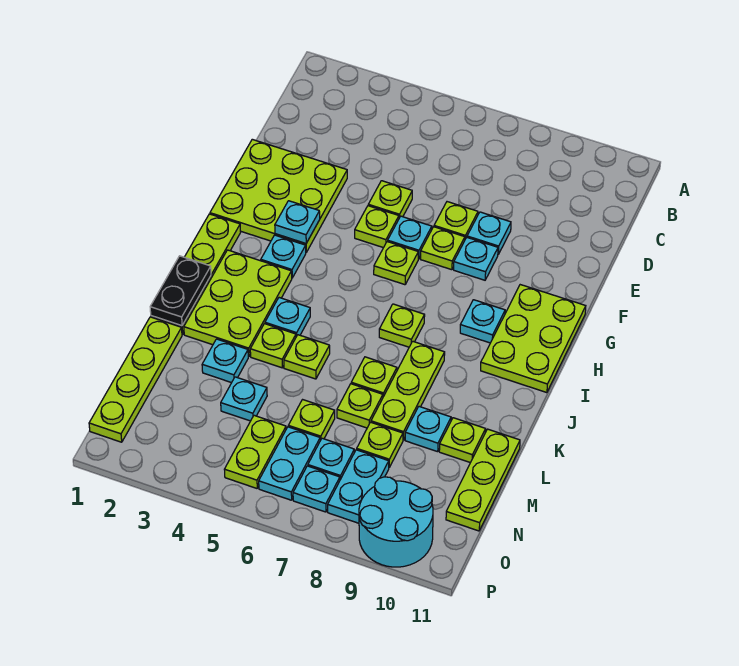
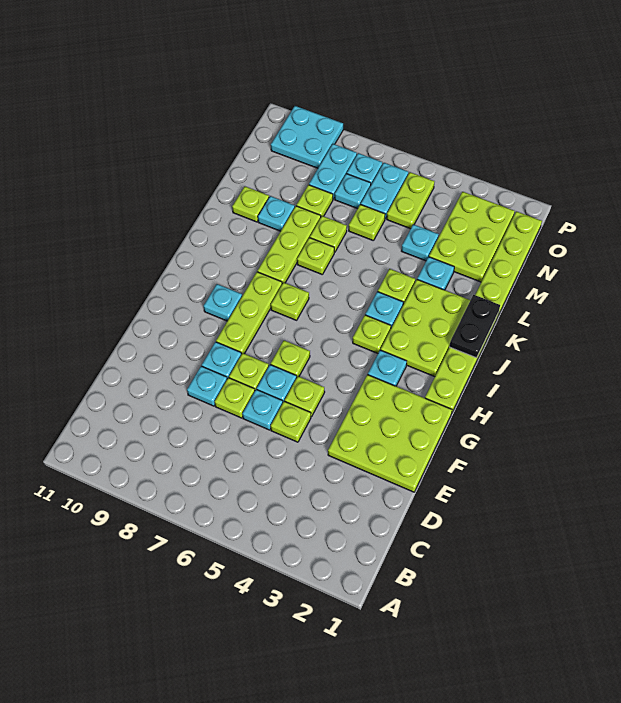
cyan plate G3 level 2 -> cyan plate E6 level 1
lime plate G10:I11 level 1 -> lime plate M2:O3 level 1
lime plate K5 level 1 -> lime plate I4 level 1
lime plate L11:N11 level 1 -> lime plate G8:I8 level 1
cyan round brick O9:P10 level 1 -> cyan plate O9:P10 level 1

